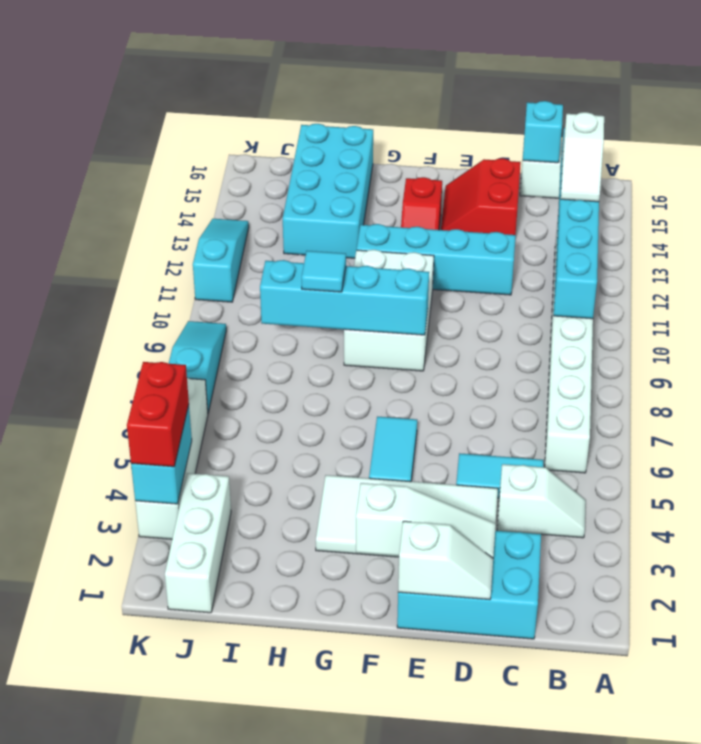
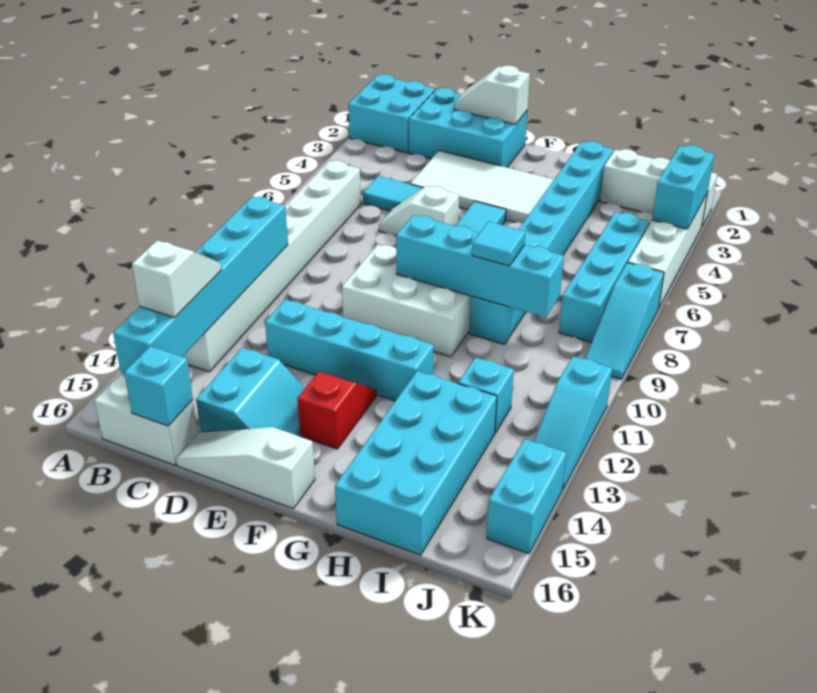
none -> cyan brick A1:B2 level 1
white slope B4:C4 level 1 top C -> white slope D6:E6 level 1 top E
white slope D2:F2 level 2 top F -> white slope D16:F16 level 1 top F
red slope D14:E15 level 1 top D -> cyan slope D14:E15 level 1 top D
white brick F9:G11 level 1 -> white brick E9:G10 level 1
none -> cyan brick H2:H9 level 1
none -> cyan brick I12 level 1
white brick J1:J3 level 1 -> white brick I2:K2 level 1
none -> cyan brick J5:J8 level 1
red brick K3:K4 level 3 -> none
none -> cyan brick K14:K15 level 1

